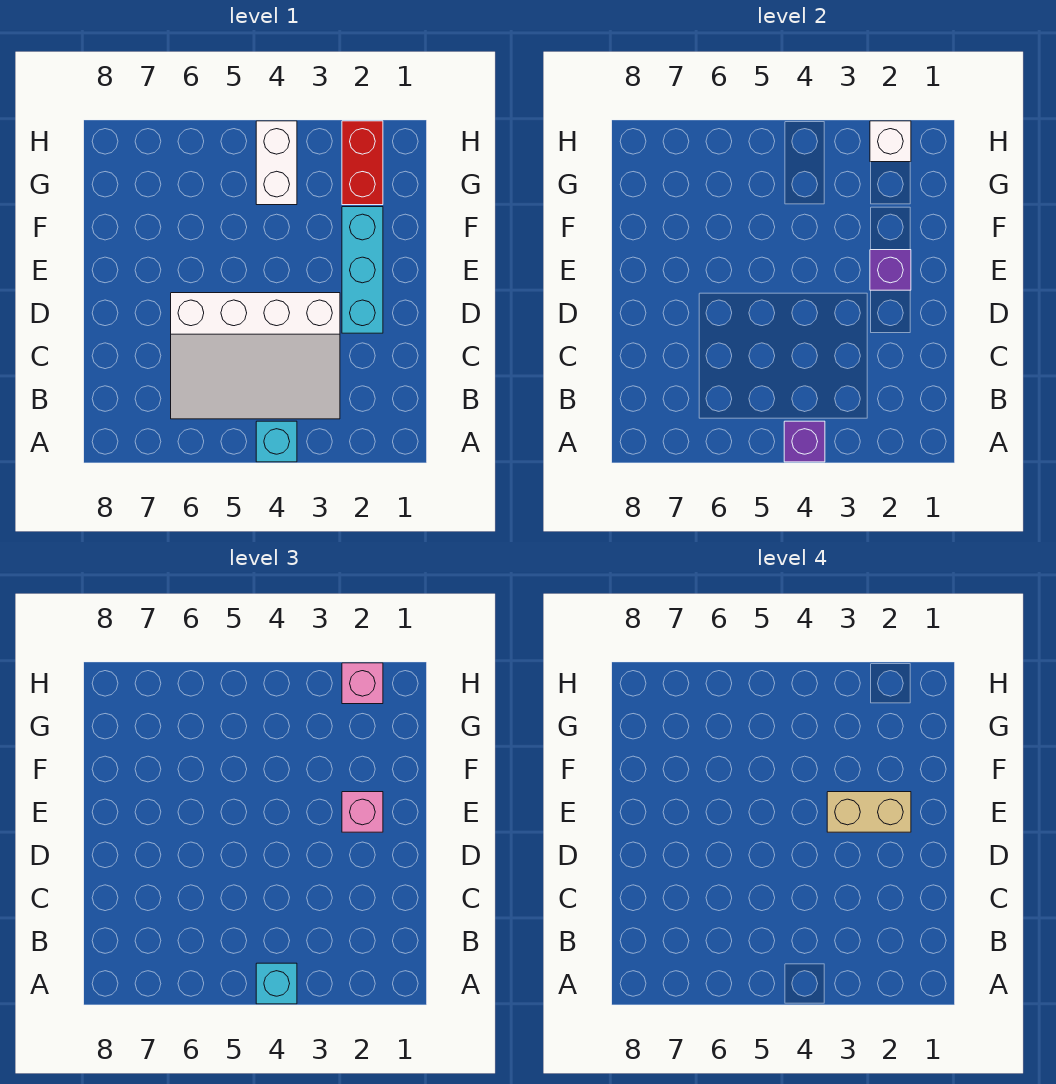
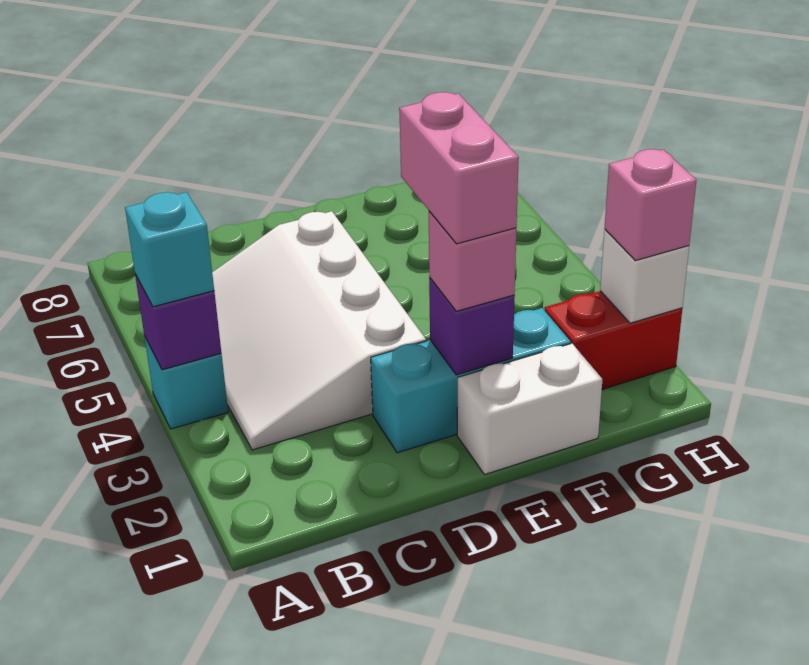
tan brick E2:E3 level 4 -> pink brick E2:E3 level 4
white brick G4:H4 level 1 -> white brick E1:F1 level 1

